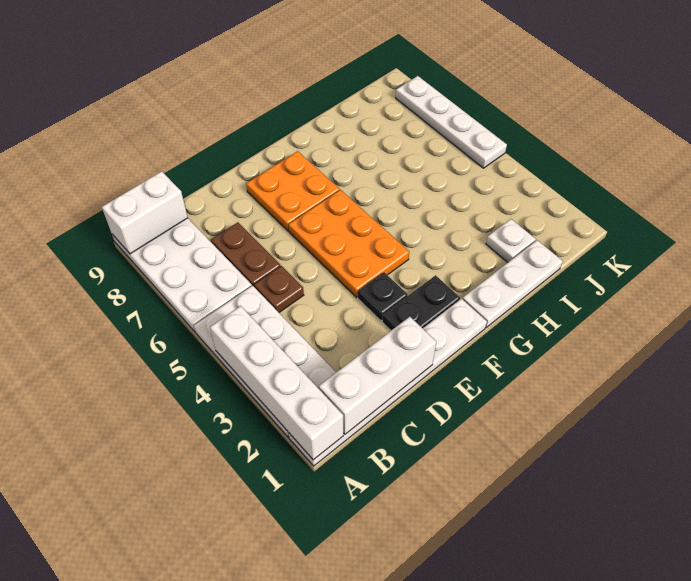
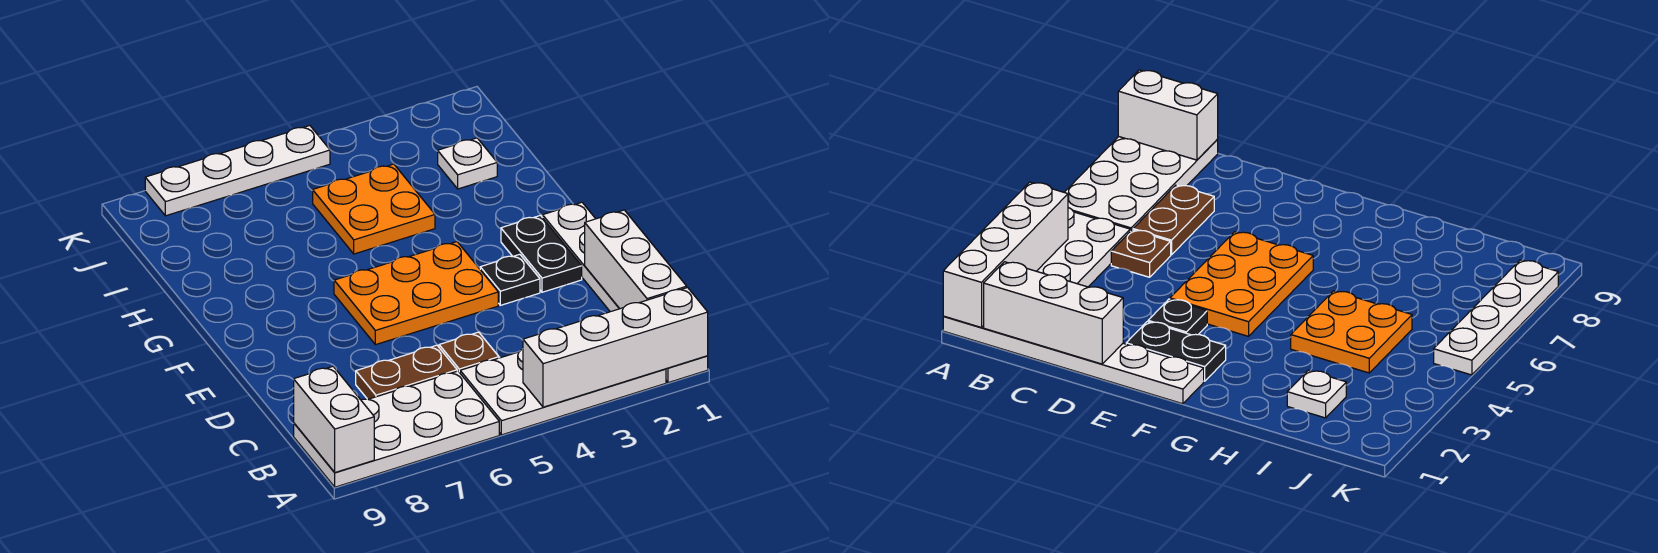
orange plate E7:F8 level 1 -> orange plate H4:I5 level 1
white plate G1:I1 level 1 -> none

